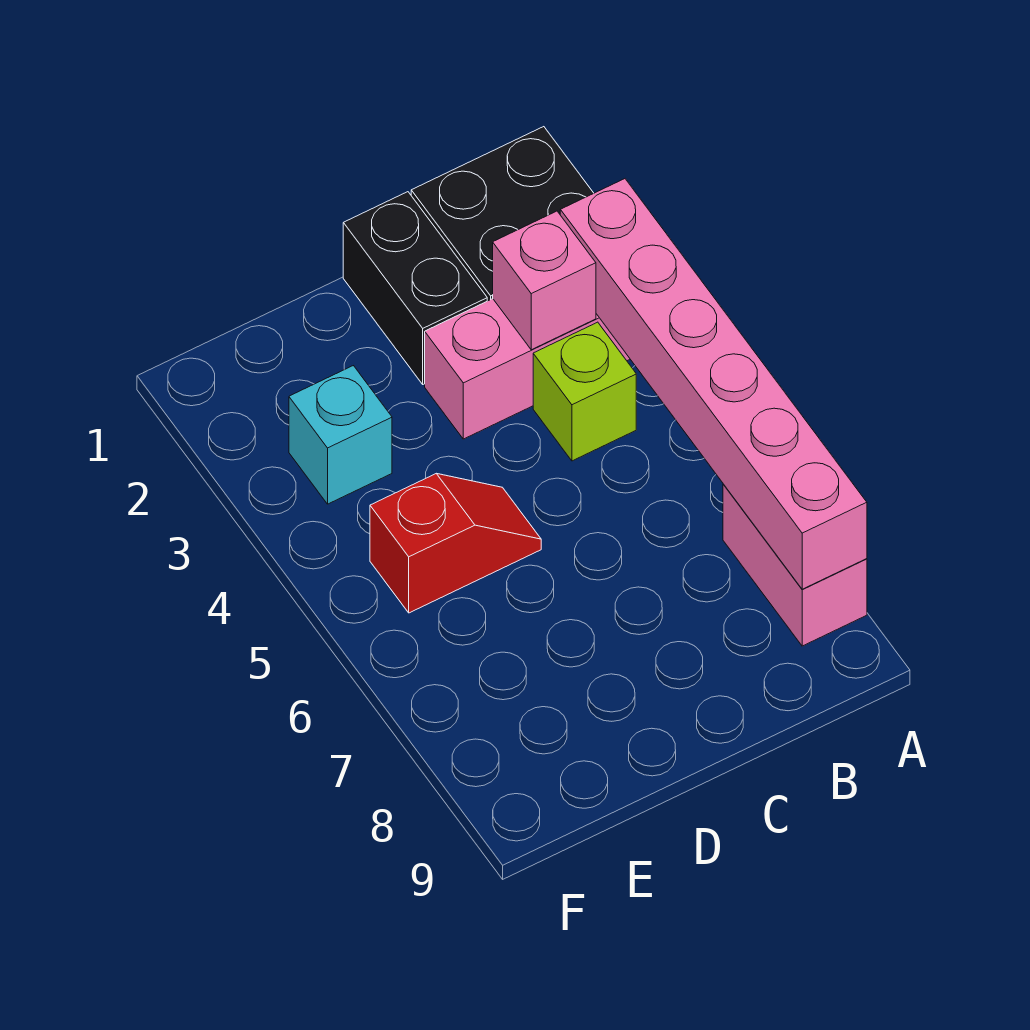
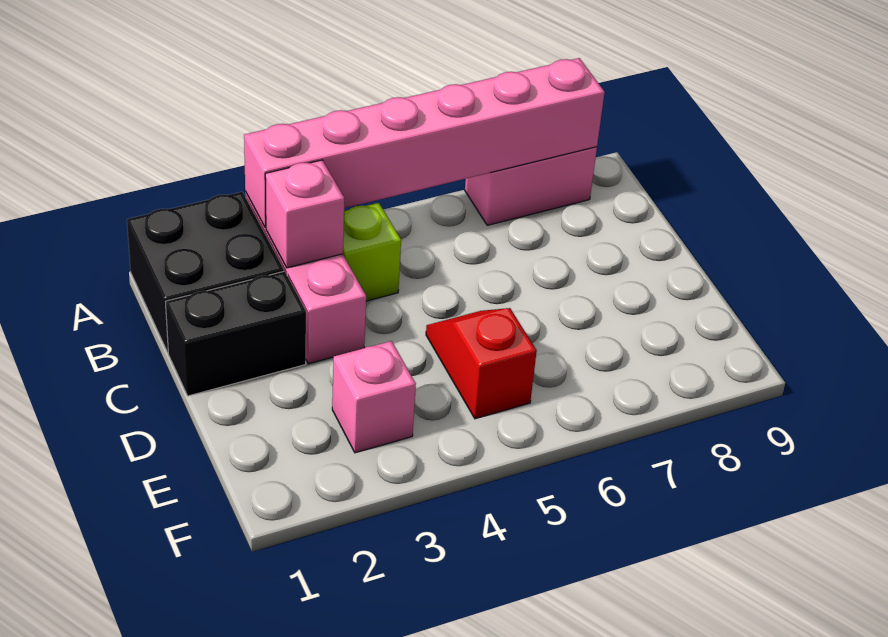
cyan brick E3 level 1 -> pink brick E3 level 1

